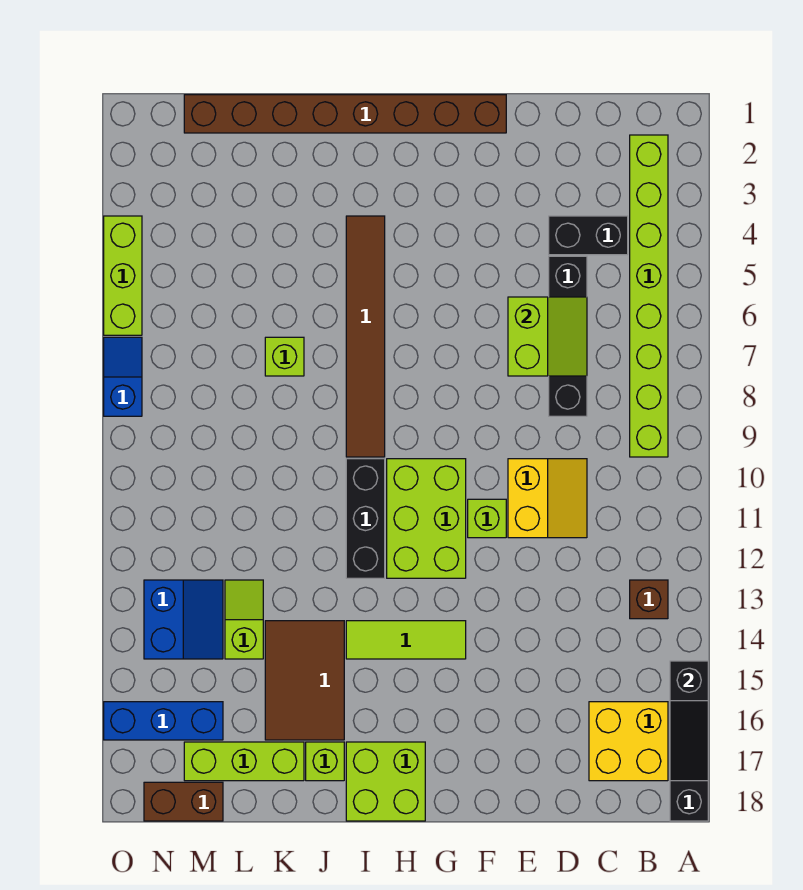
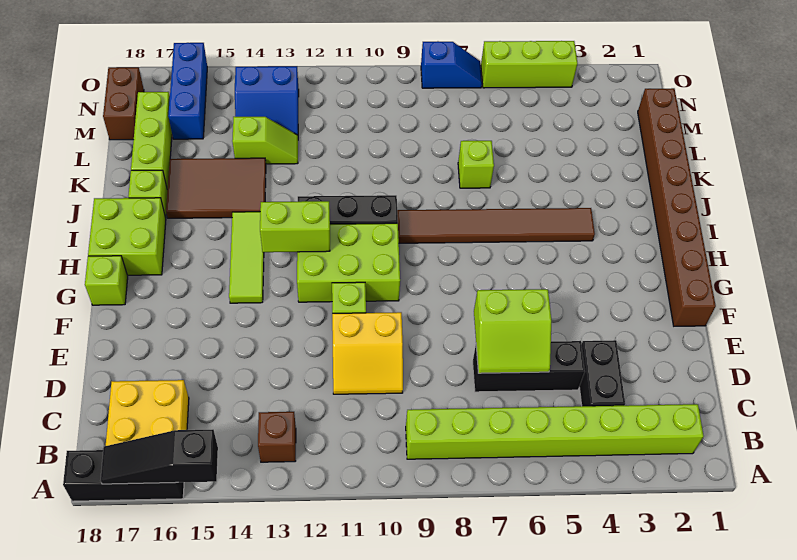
black brick D5:D8 level 1 -> black brick D5:D7 level 1
none -> lime brick G18 level 1
none -> lime brick H12:H13 level 2

